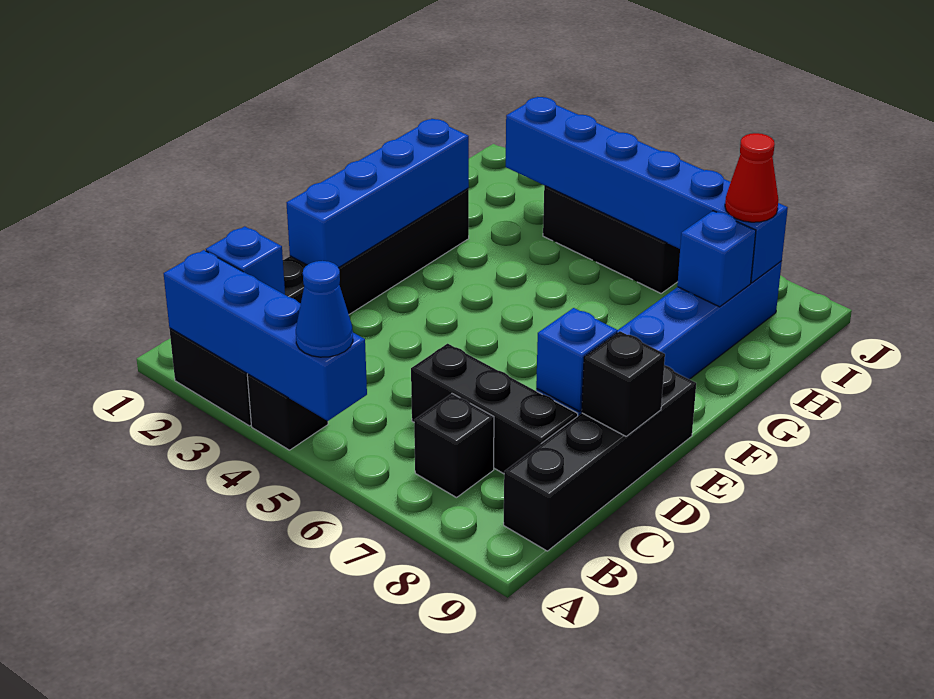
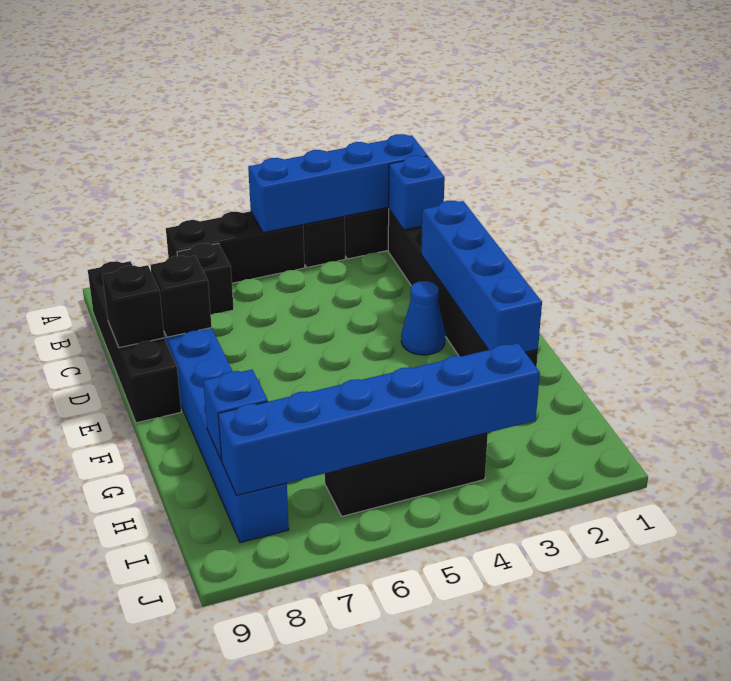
blue cone A5 level 3 -> blue cone E3 level 1
black brick C6:C8 level 1 -> black brick A5:A7 level 1
blue brick D8 level 2 -> black brick D8 level 2
red cone I8 level 3 -> none

